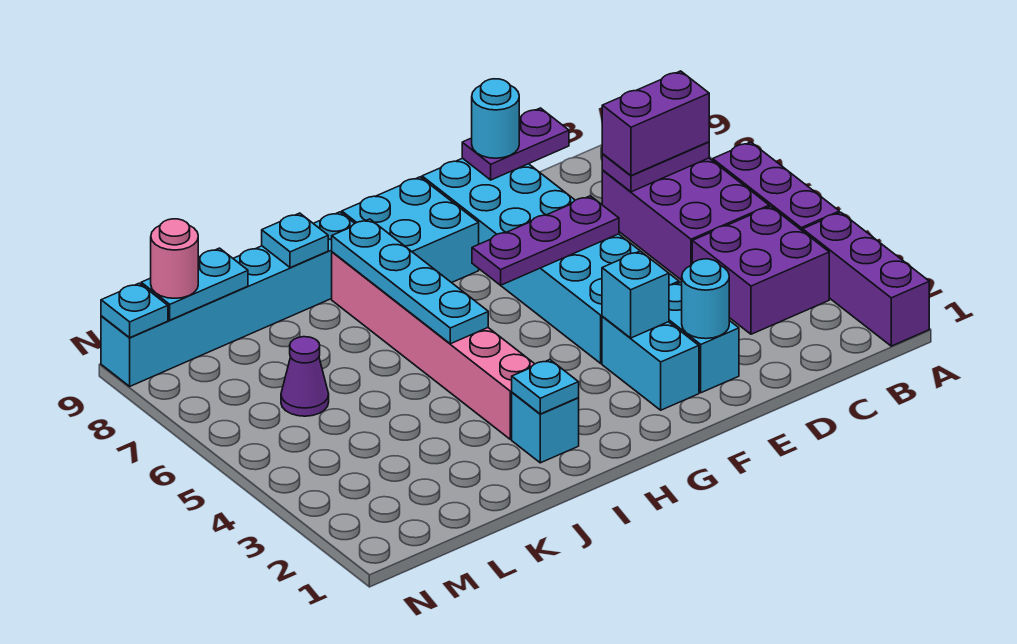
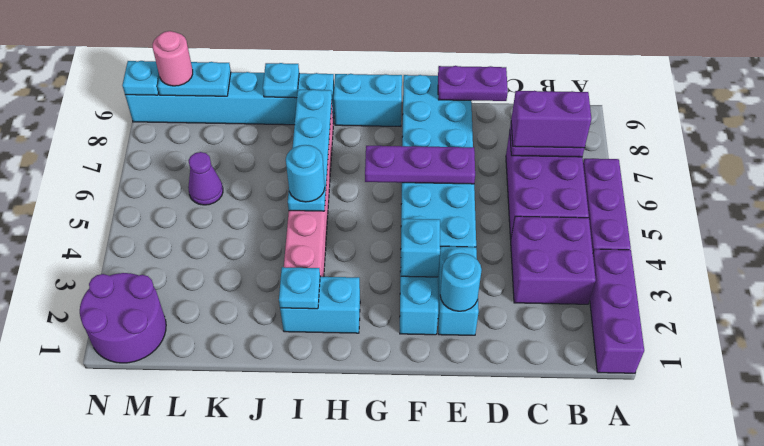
cyan round brick E9 level 3 -> cyan round brick I5 level 3
cyan brick G8:H9 level 1 -> cyan brick G9:H9 level 1
cyan brick I2 level 1 -> cyan brick H2:I2 level 1
none -> purple round brick M1:N2 level 1

